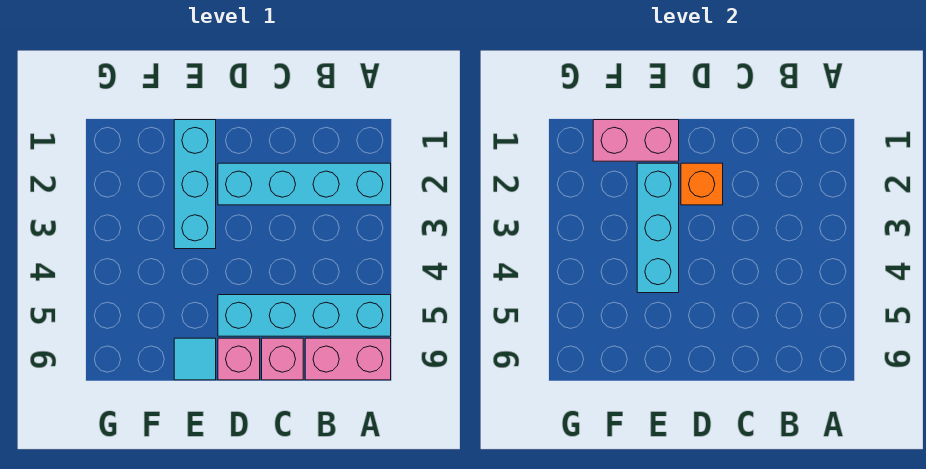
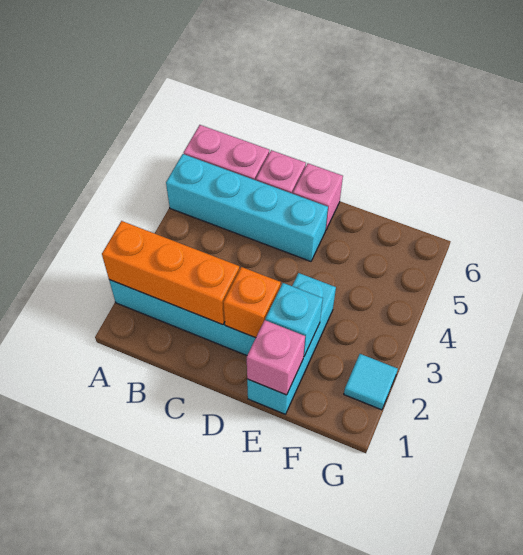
none -> orange brick A2:C2 level 2
pink brick E1:F1 level 2 -> pink brick E1 level 2
cyan brick E2:E4 level 2 -> cyan brick E2 level 2
cyan tile E6 level 1 -> cyan tile G2 level 1

